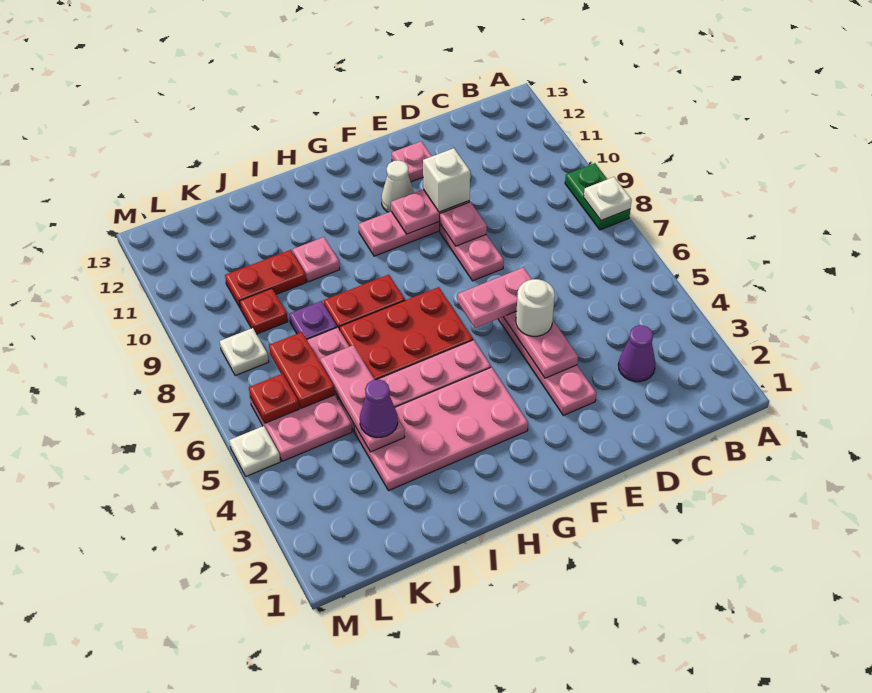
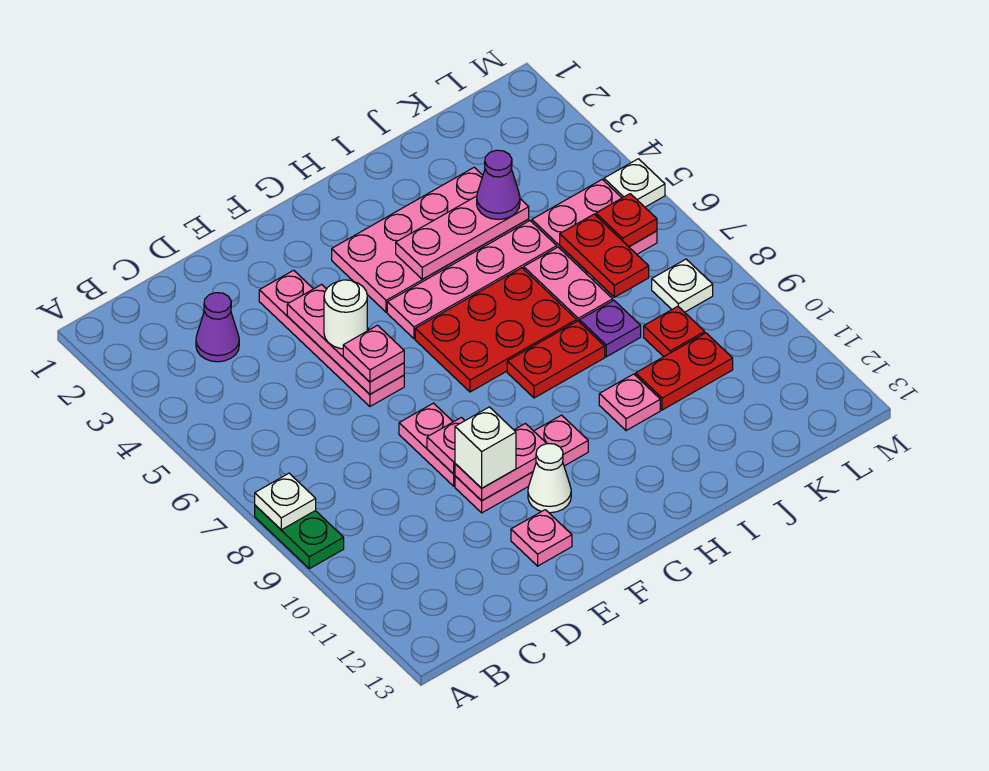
pink plate E6:F6 level 3 -> pink plate E6 level 3
pink plate J4:J6 level 2 -> pink plate H4:J4 level 2

